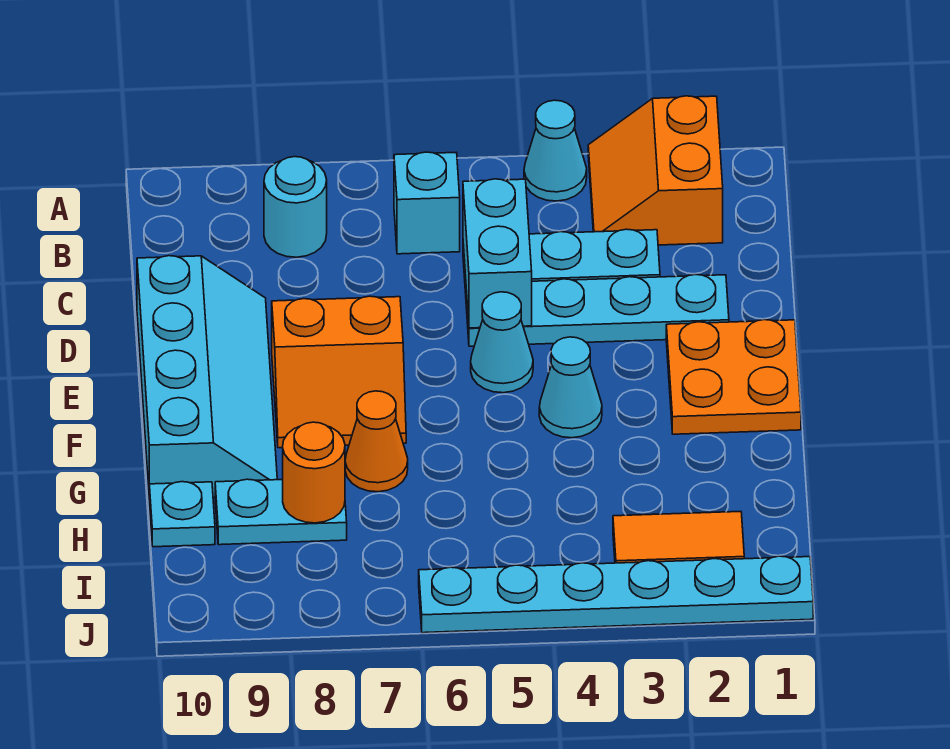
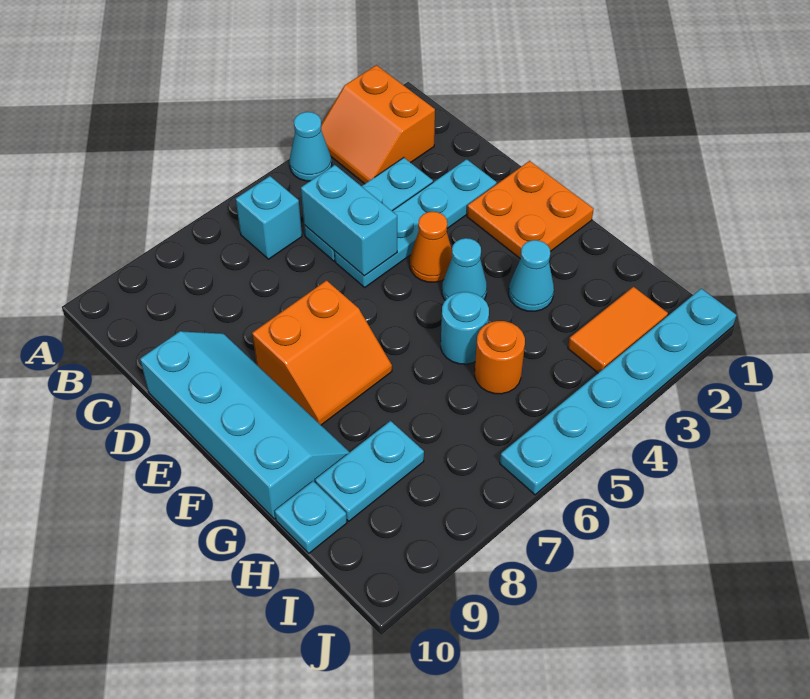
cyan round brick B8 level 1 -> cyan round brick G5 level 1
cyan cone E5 level 1 -> cyan cone G3 level 1
orange cone G7 level 1 -> orange cone E4 level 1
orange round brick H8 level 2 -> orange round brick H5 level 1

